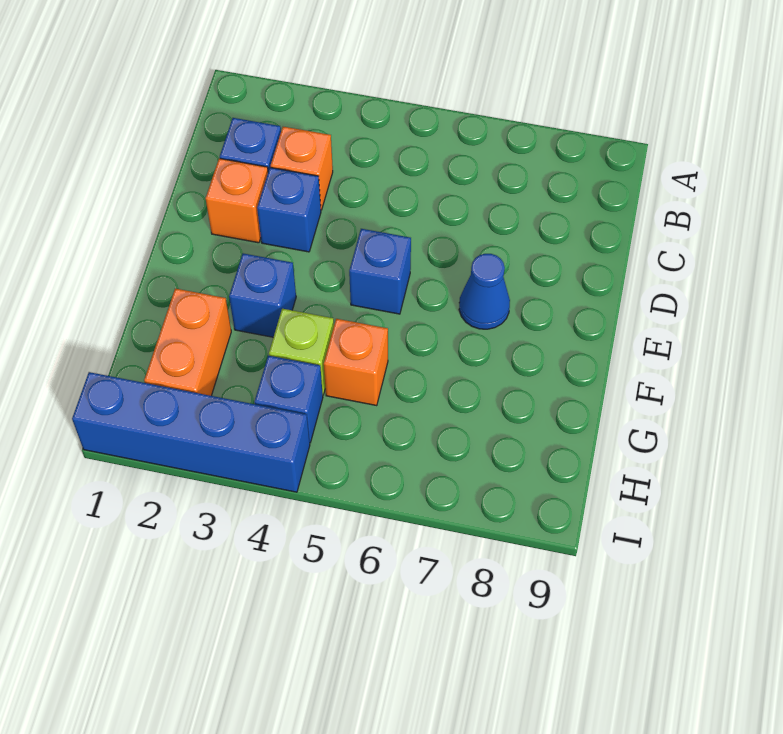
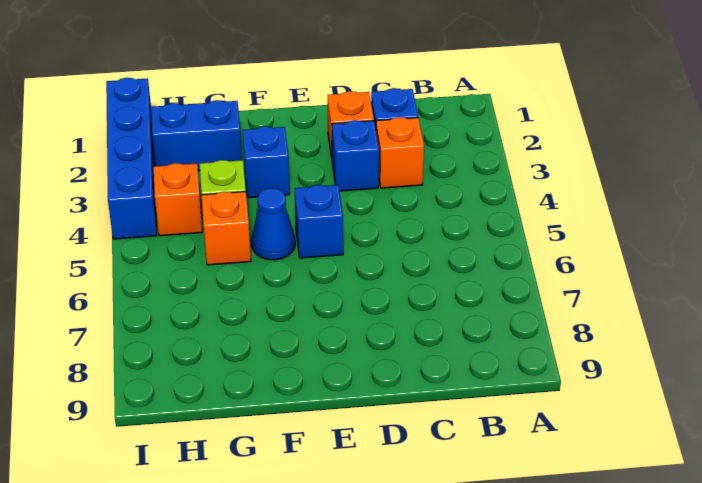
blue cone E7 level 1 -> blue cone F5 level 1
orange brick G2:H2 level 1 -> blue brick G2:H2 level 1
blue brick H4 level 1 -> orange brick H4 level 1

